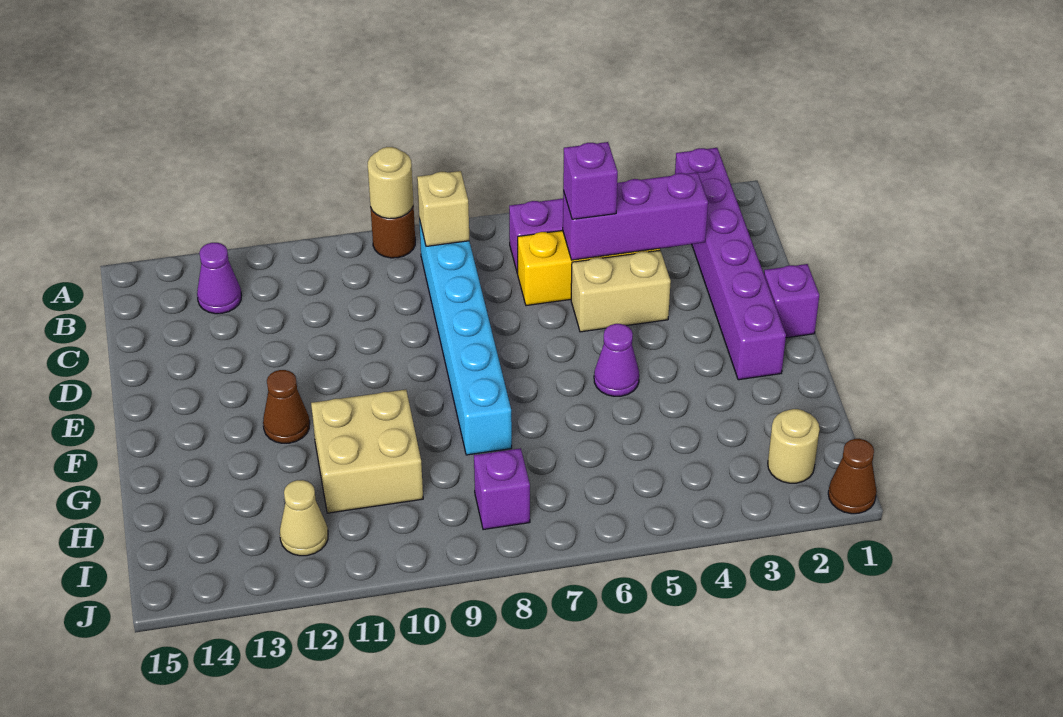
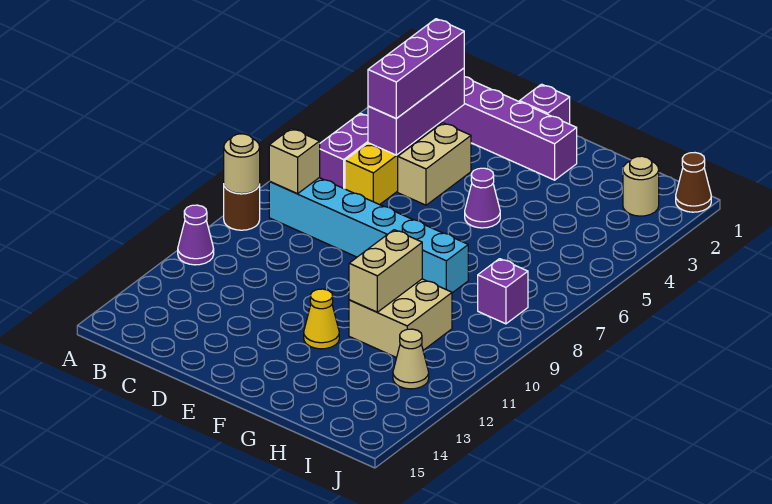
purple cone B13 level 1 -> purple cone A11 level 1
purple brick C5 level 3 -> purple brick C3:C5 level 3
brown cone F12 level 1 -> yellow cone F12 level 1
none -> tan brick G10:G11 level 2

